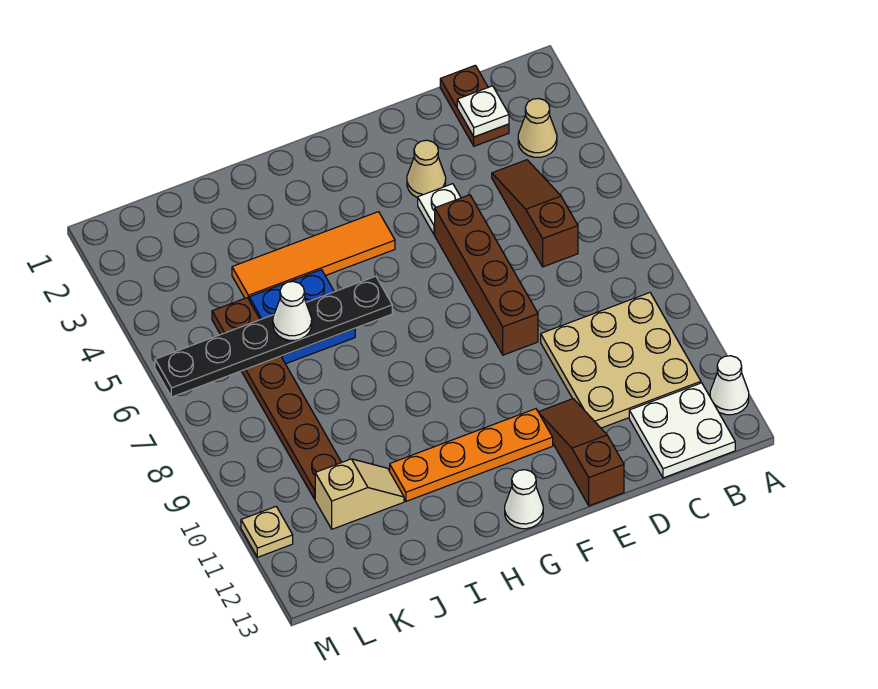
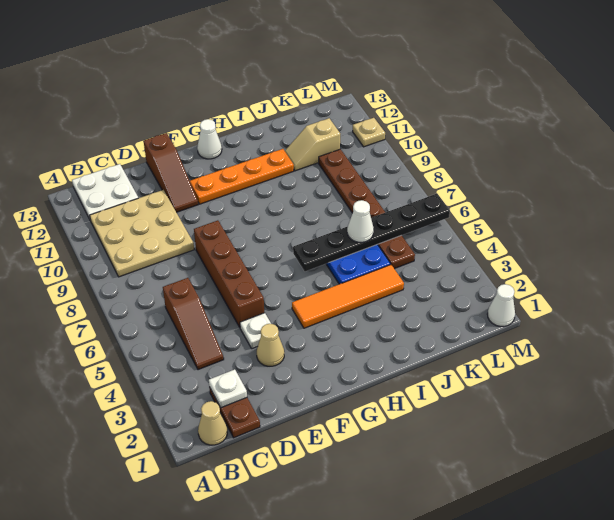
white cone A12 level 1 -> white cone M1 level 1
tan cone B3 level 1 -> tan cone B1 level 1

